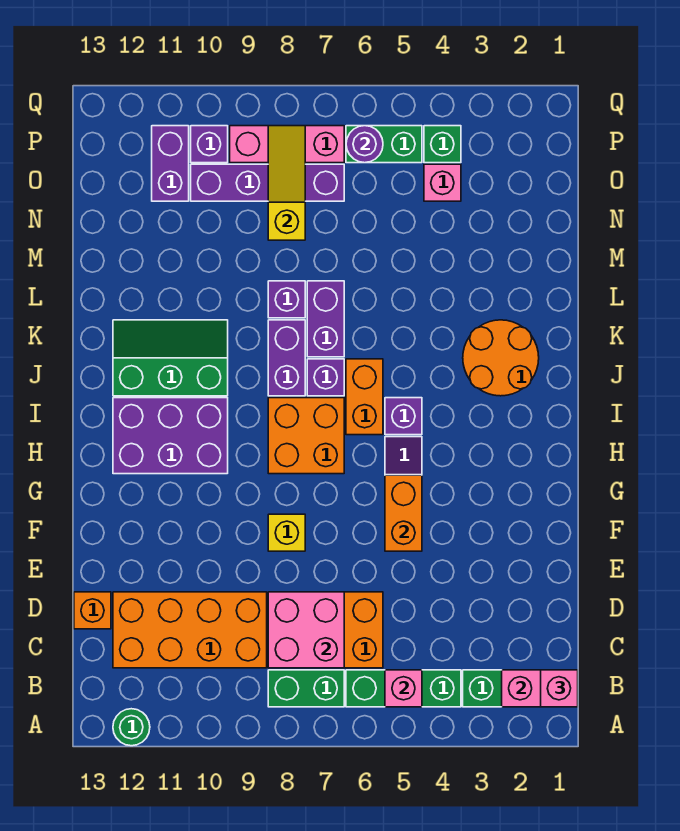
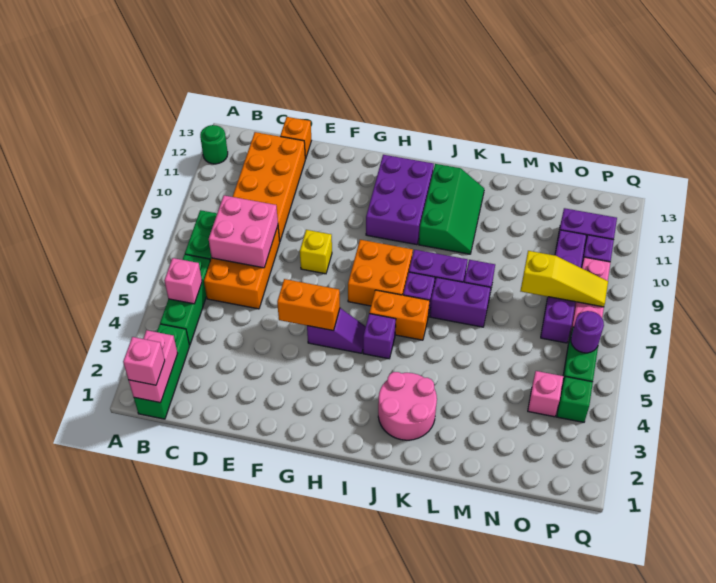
orange round brick J2:K3 level 1 -> pink round brick J2:K3 level 1

